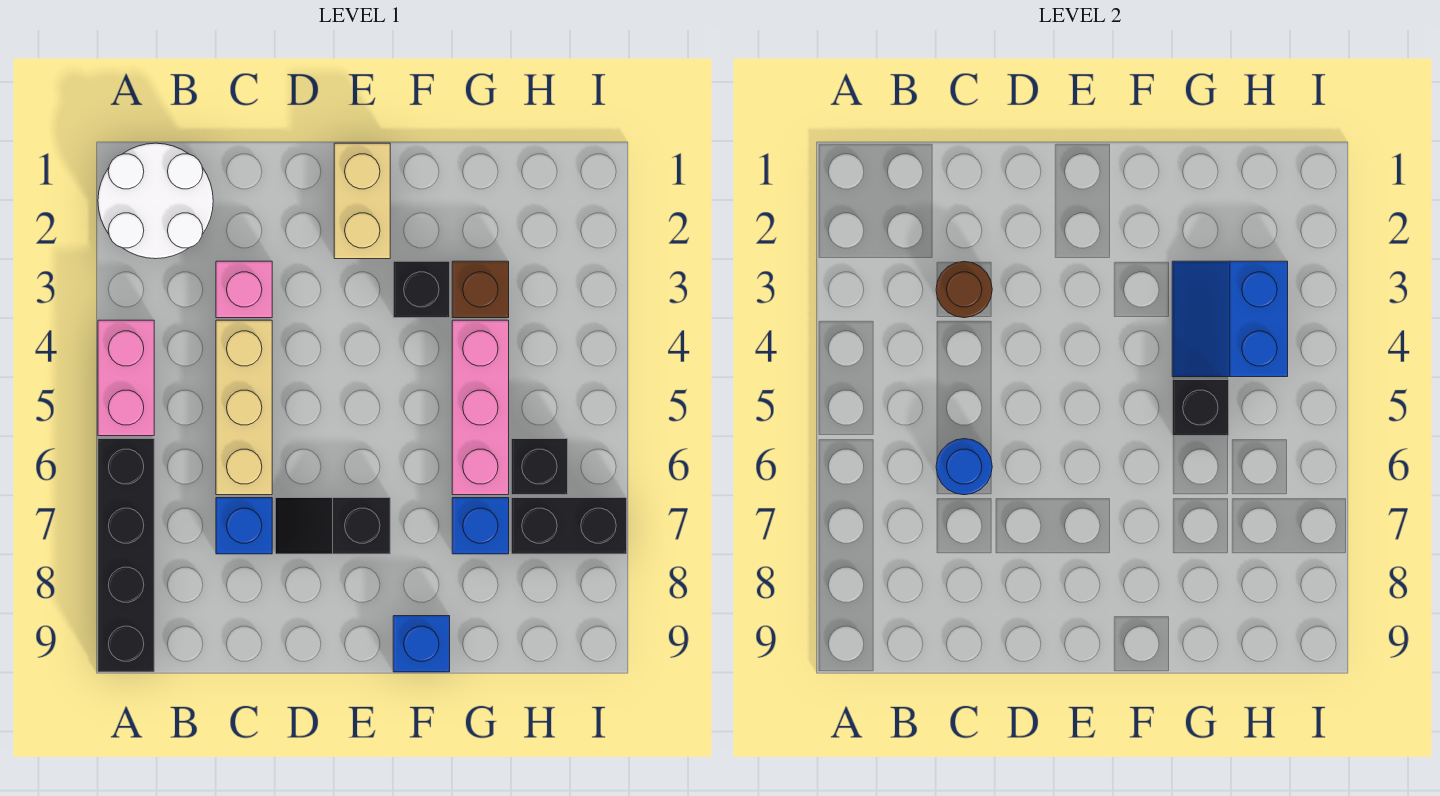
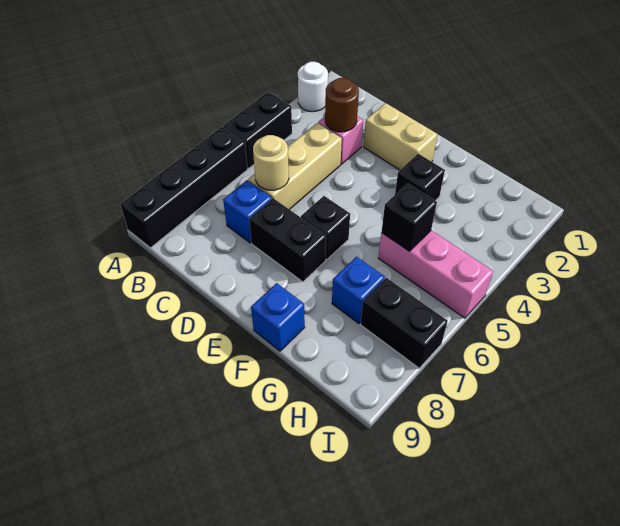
white round brick A1:B2 level 1 -> white round brick A2 level 1
pink brick A4:A5 level 1 -> black brick A4:A5 level 1
blue round brick C6 level 2 -> tan round brick C6 level 2
black slope D7:E7 level 1 top E -> black brick D7:E7 level 1
tan brick E1:E2 level 1 -> tan brick D2:E2 level 1
brown brick G3 level 1 -> none
blue slope G3:H4 level 2 top H -> none
pink brick G4:G6 level 1 -> pink brick G5:I5 level 1
black brick H6 level 1 -> black brick E6 level 1

